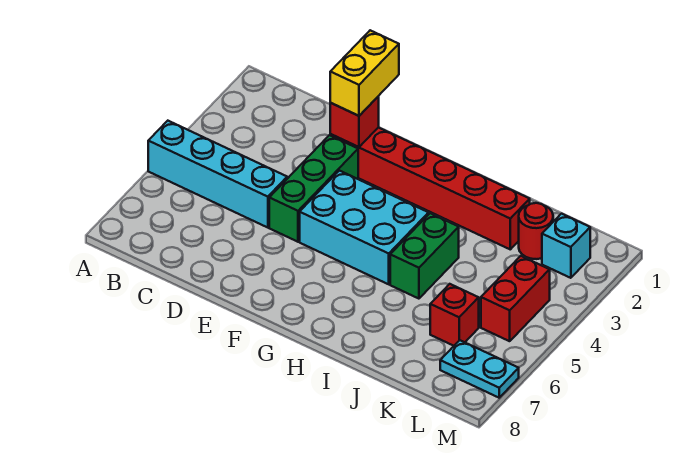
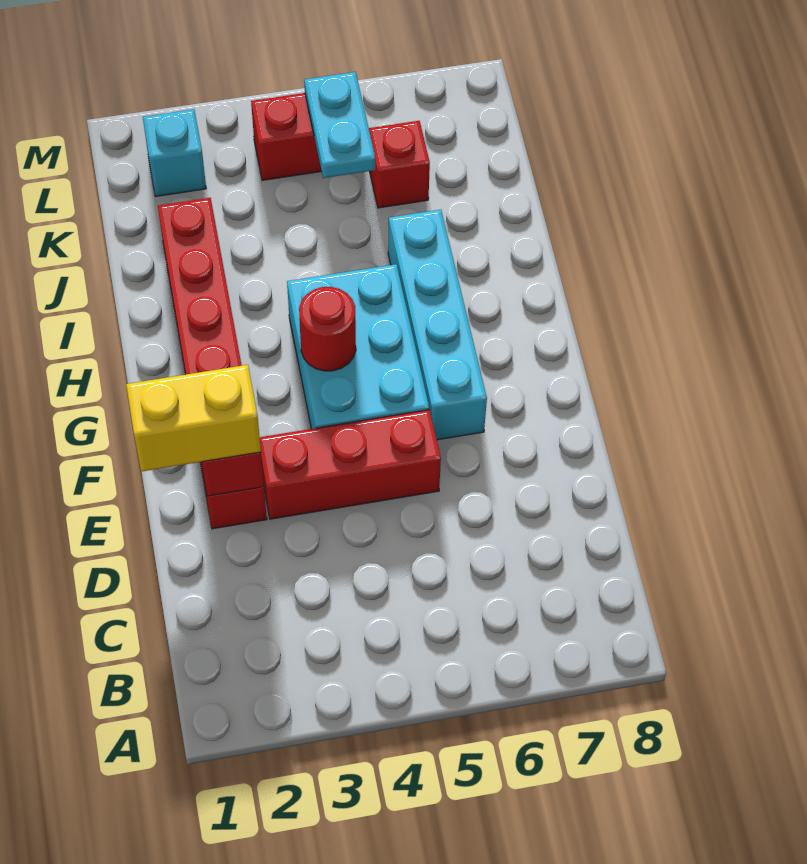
cyan brick A5:D5 level 1 -> cyan brick F6:I6 level 1
green brick E3:E5 level 1 -> red brick E3:E5 level 1
green brick I4:I5 level 1 -> none
red round brick K2 level 1 -> red round brick G4 level 2
cyan plate L7:M7 level 1 -> cyan plate K5:L5 level 2

